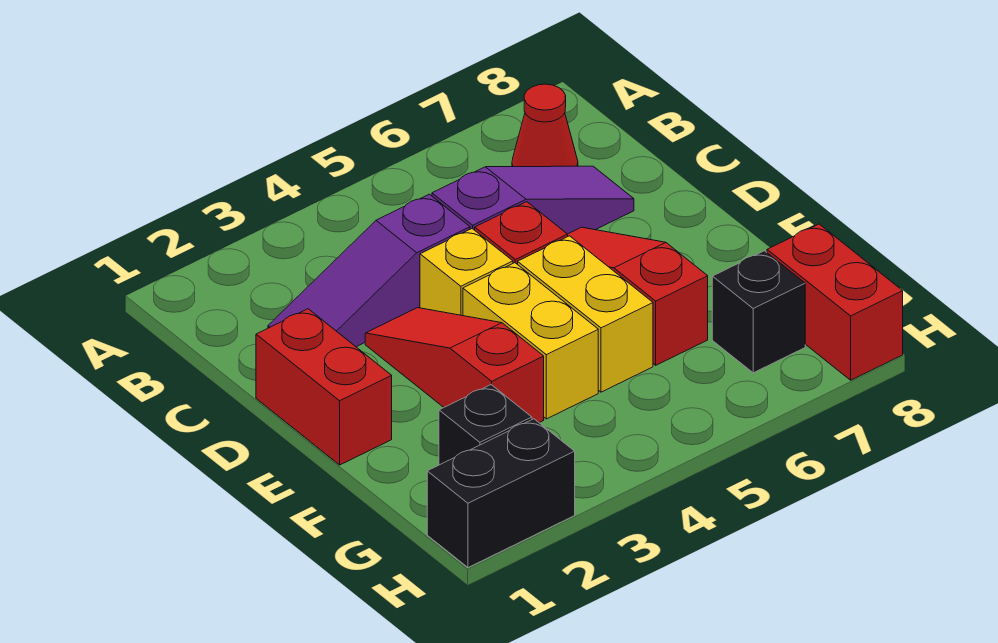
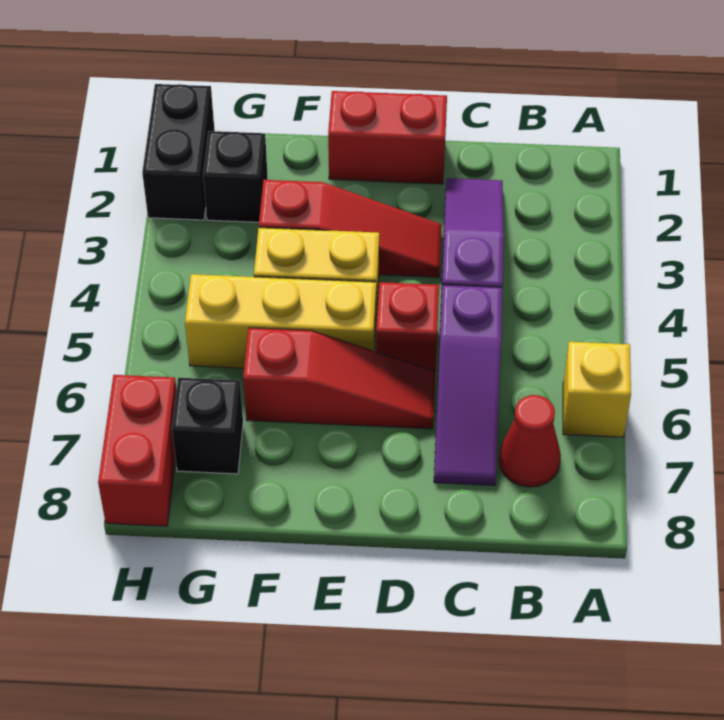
yellow brick D4 level 1 -> yellow brick A6 level 1
yellow brick E5:F5 level 1 -> yellow brick E5:G5 level 1
red brick G8:H8 level 1 -> red brick H7:H8 level 1

